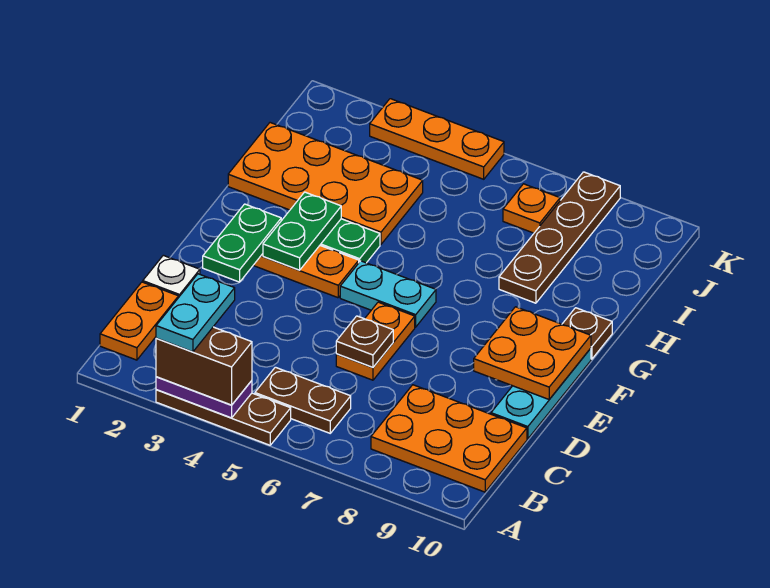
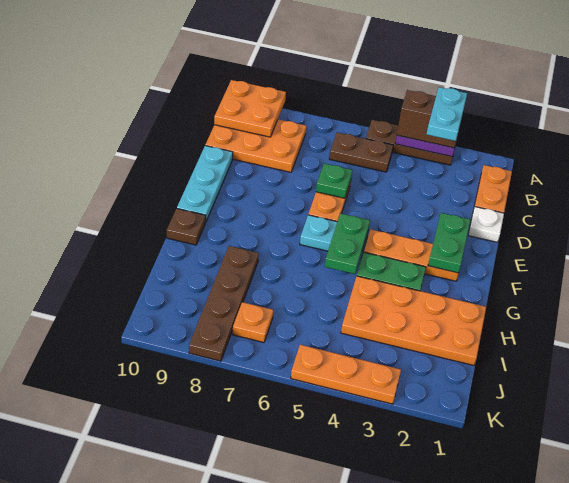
brown plate D6 level 2 -> green plate D6 level 2
orange plate E9:F10 level 2 -> orange plate A9:B10 level 2
green plate F3:G3 level 2 -> green plate F5:G5 level 2

